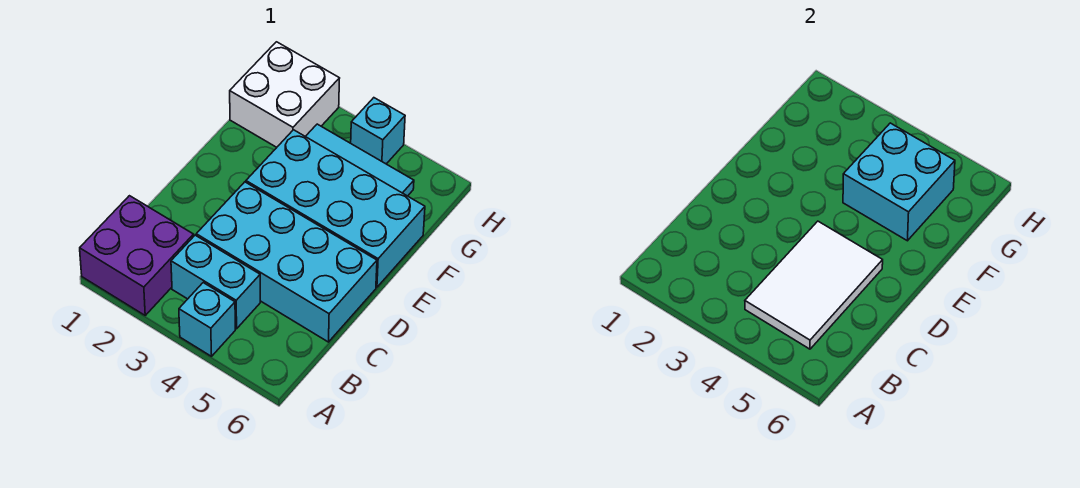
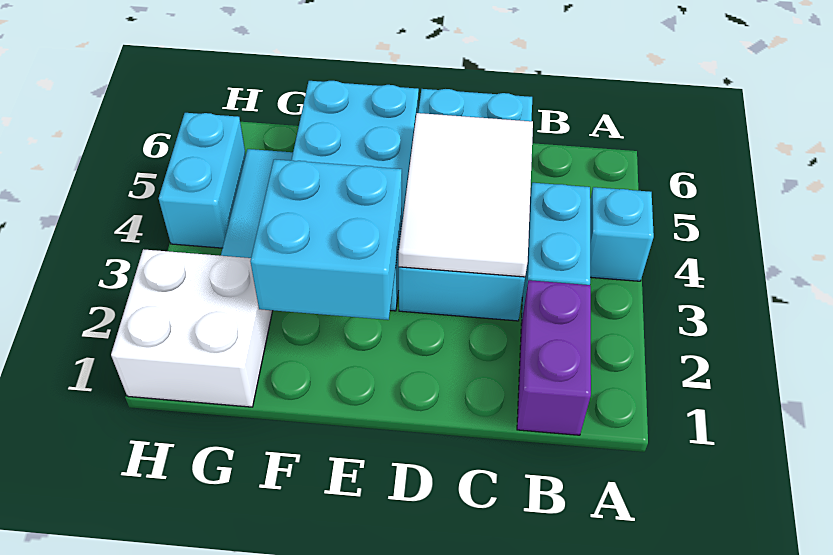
purple brick A1:B2 level 1 -> purple brick B1:B2 level 1
white tile B4:D5 level 2 -> white tile C3:D5 level 2
cyan brick F4:G5 level 2 -> cyan brick E2:F3 level 2
cyan brick H4 level 1 -> cyan brick H4:H5 level 1

